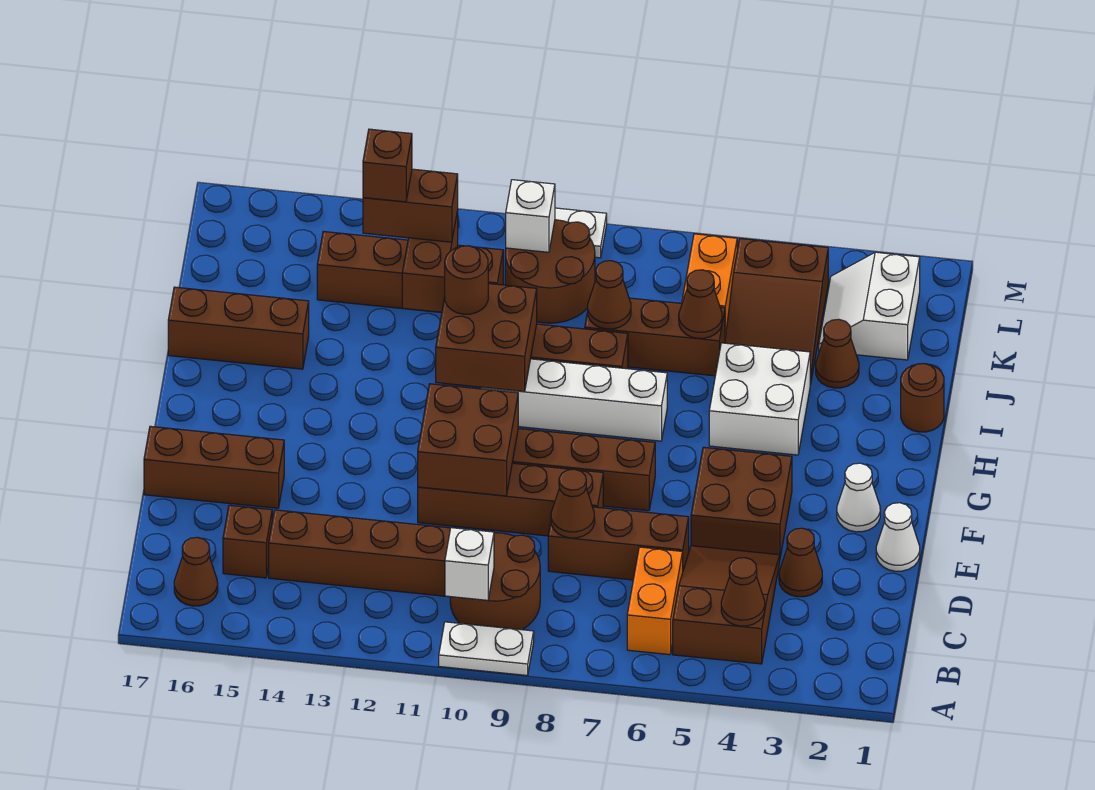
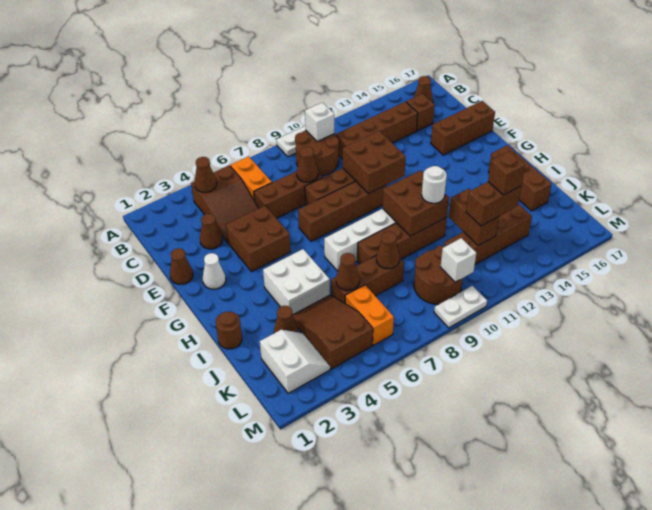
white cone E1 level 1 -> brown cone E1 level 1
brown round brick I11 level 3 -> white round brick I11 level 3
brown brick I15:I17 level 1 -> brown brick H16:J16 level 1

